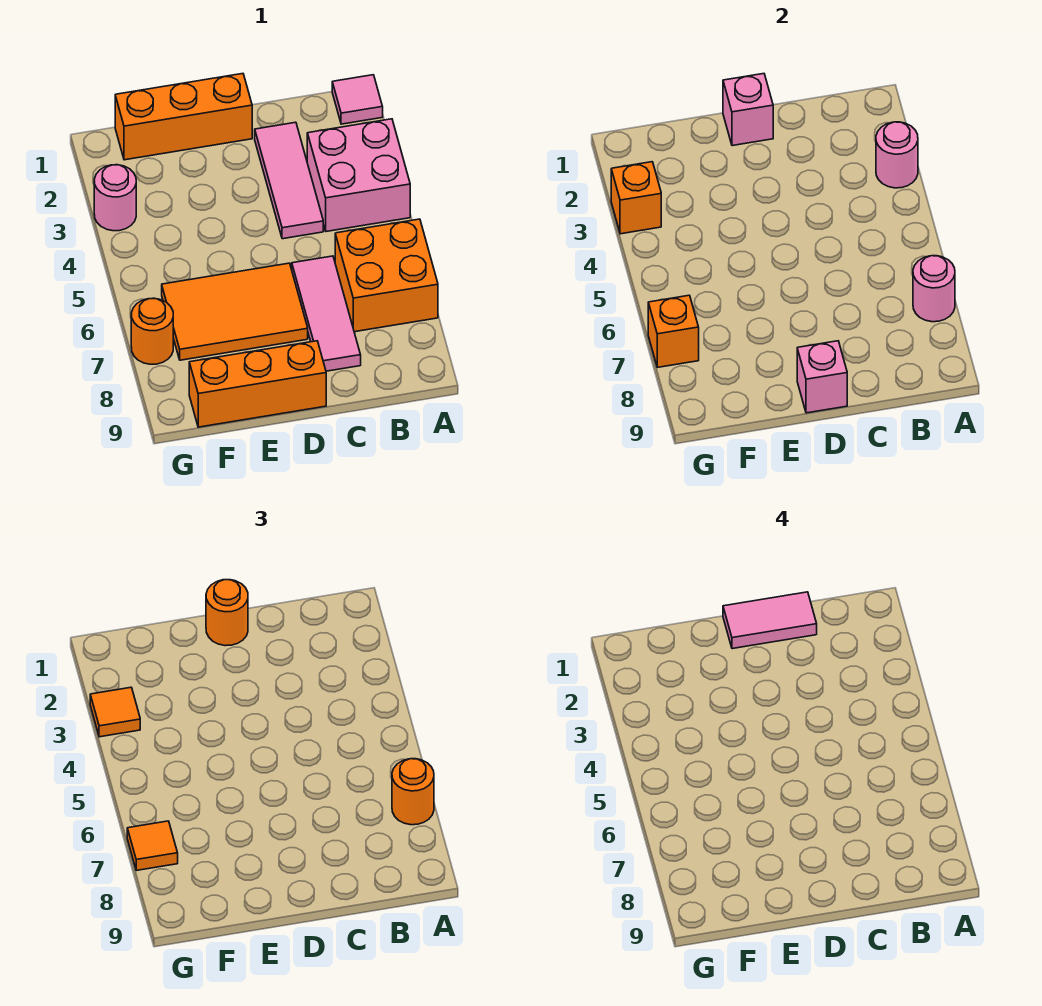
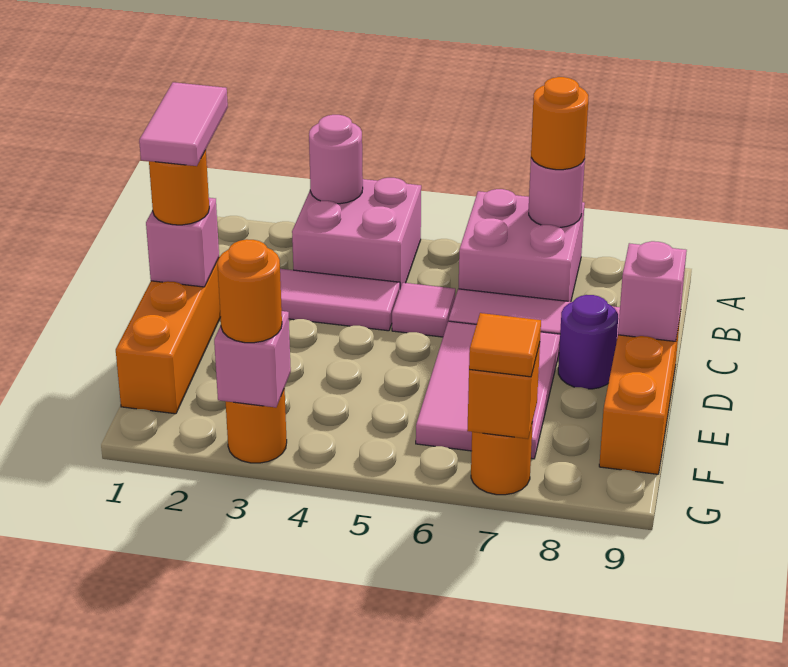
pink tile A1 level 1 -> pink tile C5 level 1
orange brick A6:B7 level 1 -> pink brick A6:B7 level 1
orange tile D6:F7 level 1 -> pink tile D6:F7 level 1
none -> purple round brick D8 level 1
pink round brick G3 level 1 -> orange round brick G3 level 1
orange brick G3 level 2 -> pink brick G3 level 2
orange tile G3 level 3 -> orange round brick G3 level 3

